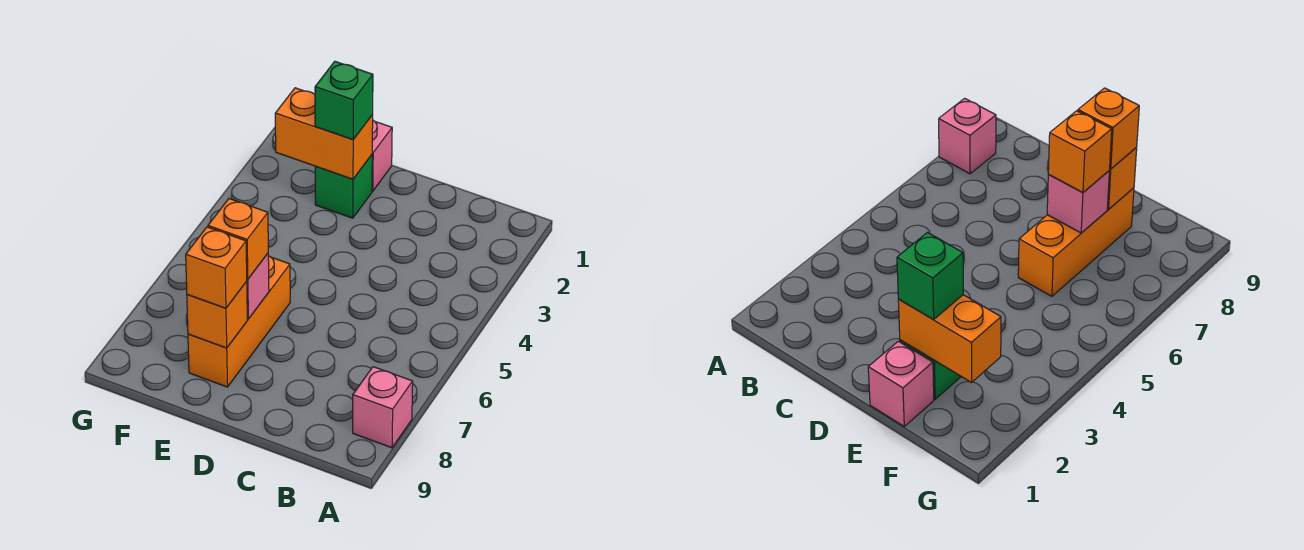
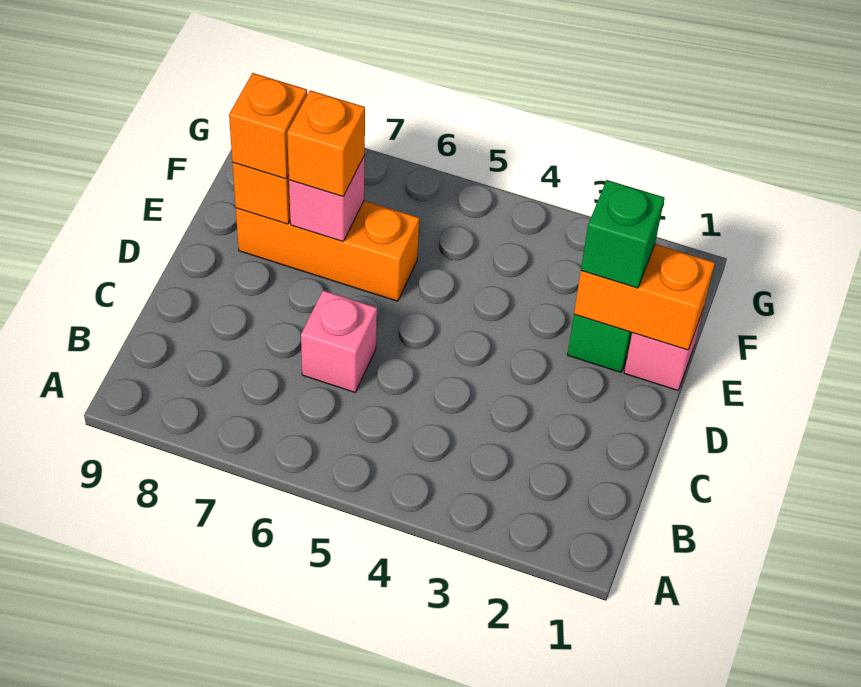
pink brick A8 level 1 -> pink brick C6 level 1
orange brick E2:F2 level 2 -> orange brick E1:E2 level 2

